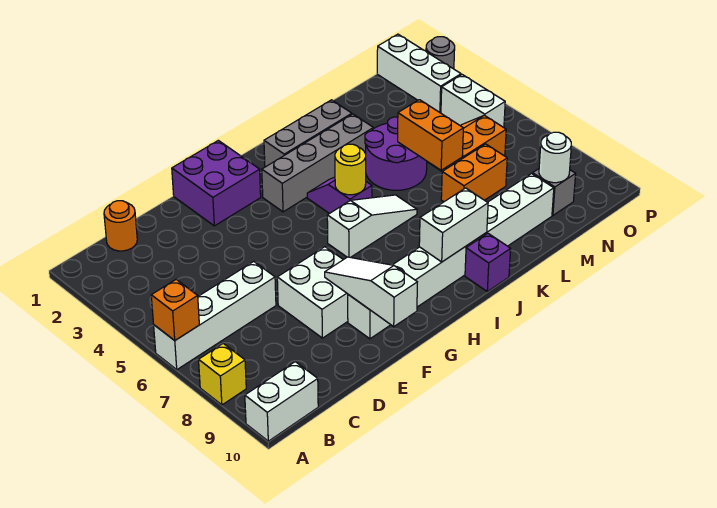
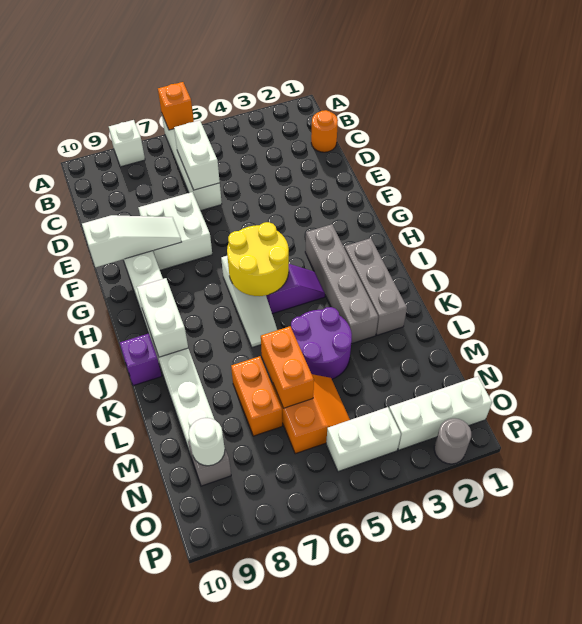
yellow brick A8 level 1 -> white brick A8 level 1
white brick A10:B10 level 1 -> white brick C6:D6 level 2
purple brick F1:G2 level 1 -> none
yellow round brick I5 level 2 -> yellow round brick H5:I6 level 2
orange brick L5:L6 level 2 -> orange brick L6:M6 level 2

